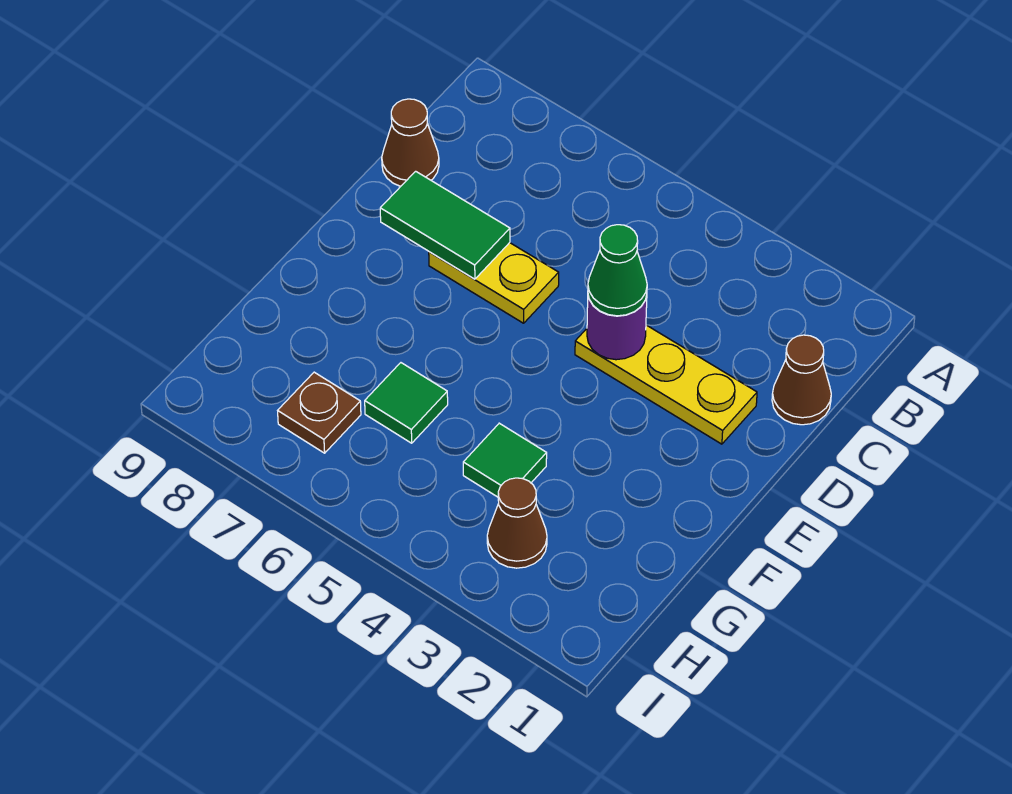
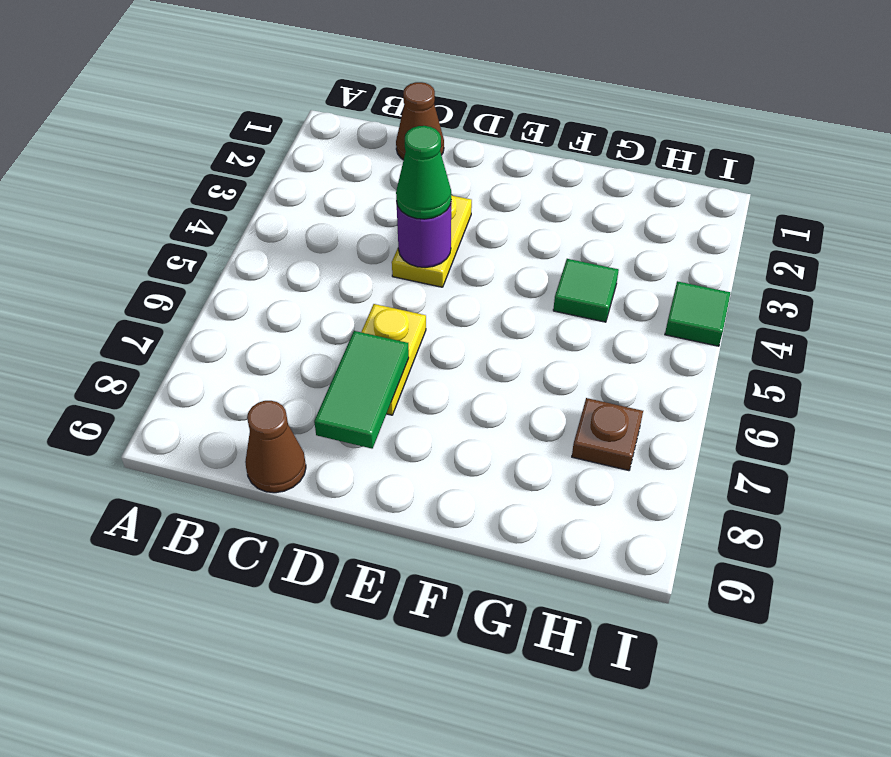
yellow plate D2:D4 level 1 -> yellow plate D3:D4 level 1
green tile G6 level 1 -> green tile I4 level 1
brown cone H3 level 1 -> none

